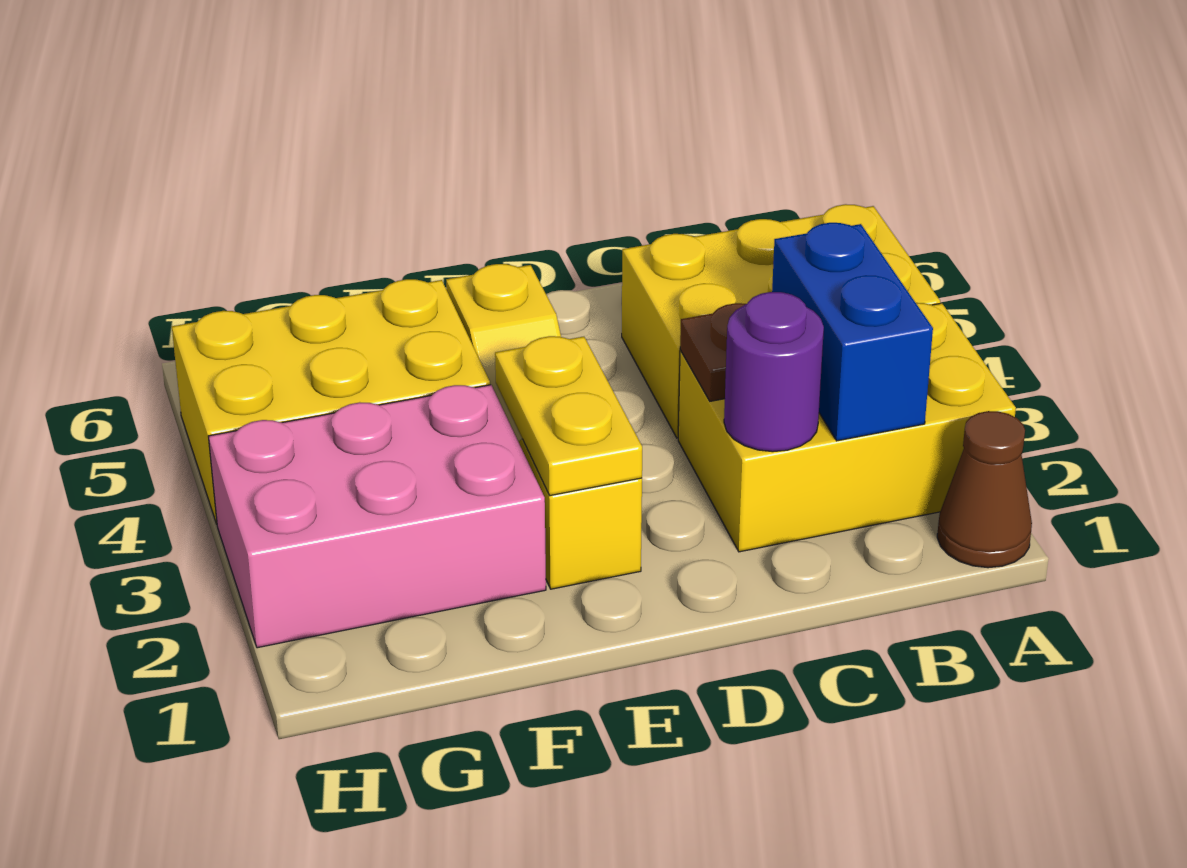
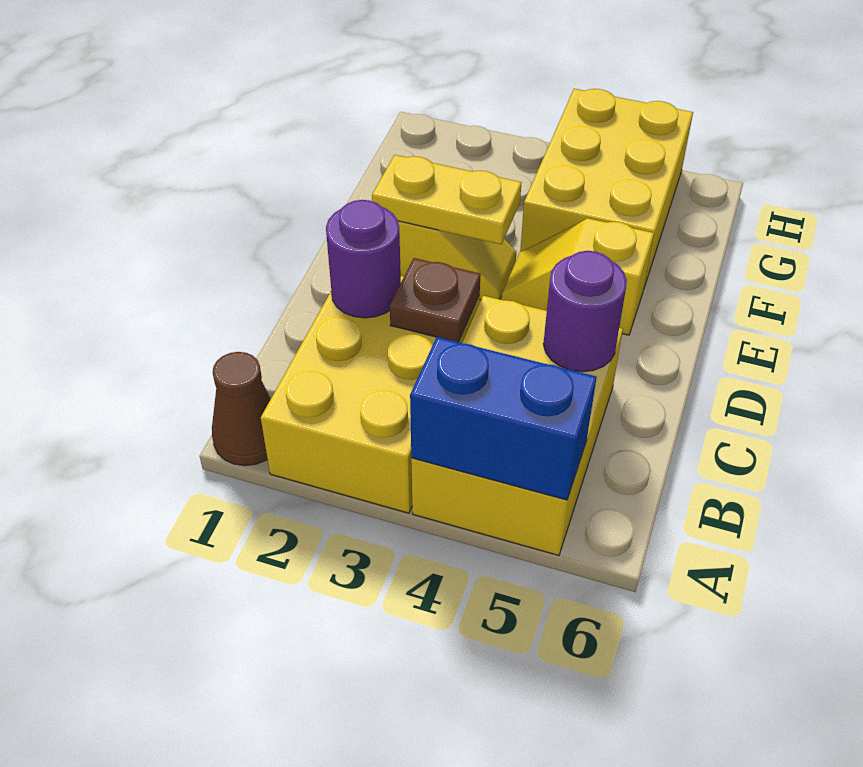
blue brick B2:B3 level 2 -> blue brick A4:A5 level 2
none -> purple round brick C5 level 2
pink brick F2:H3 level 1 -> none

